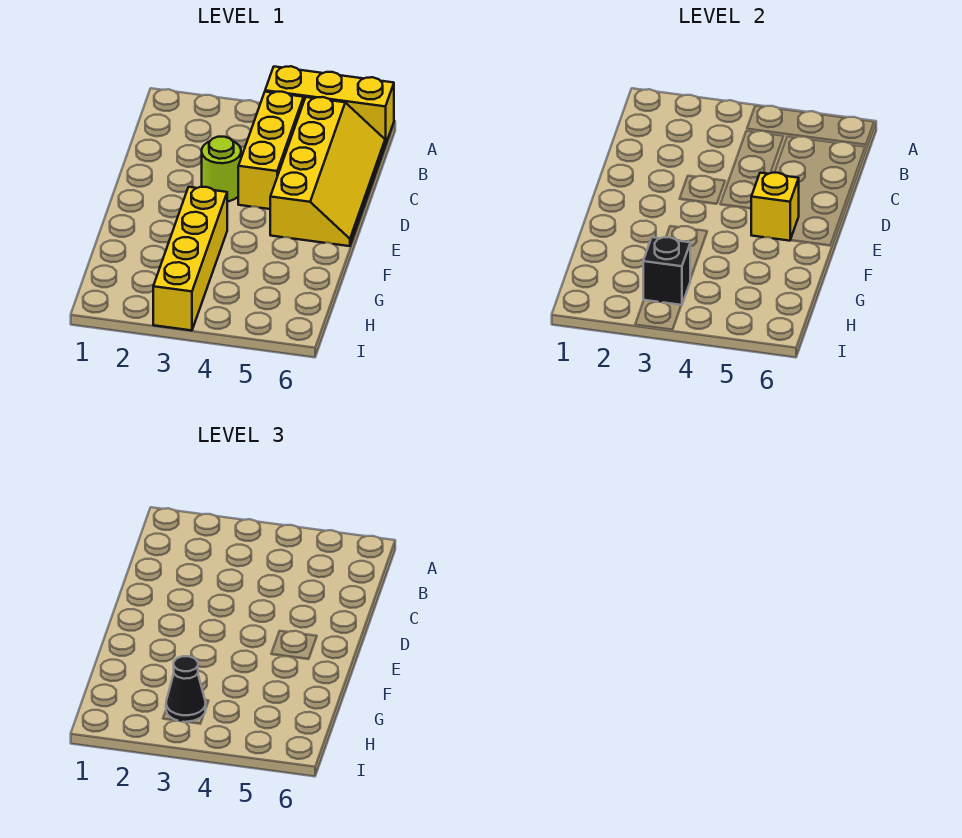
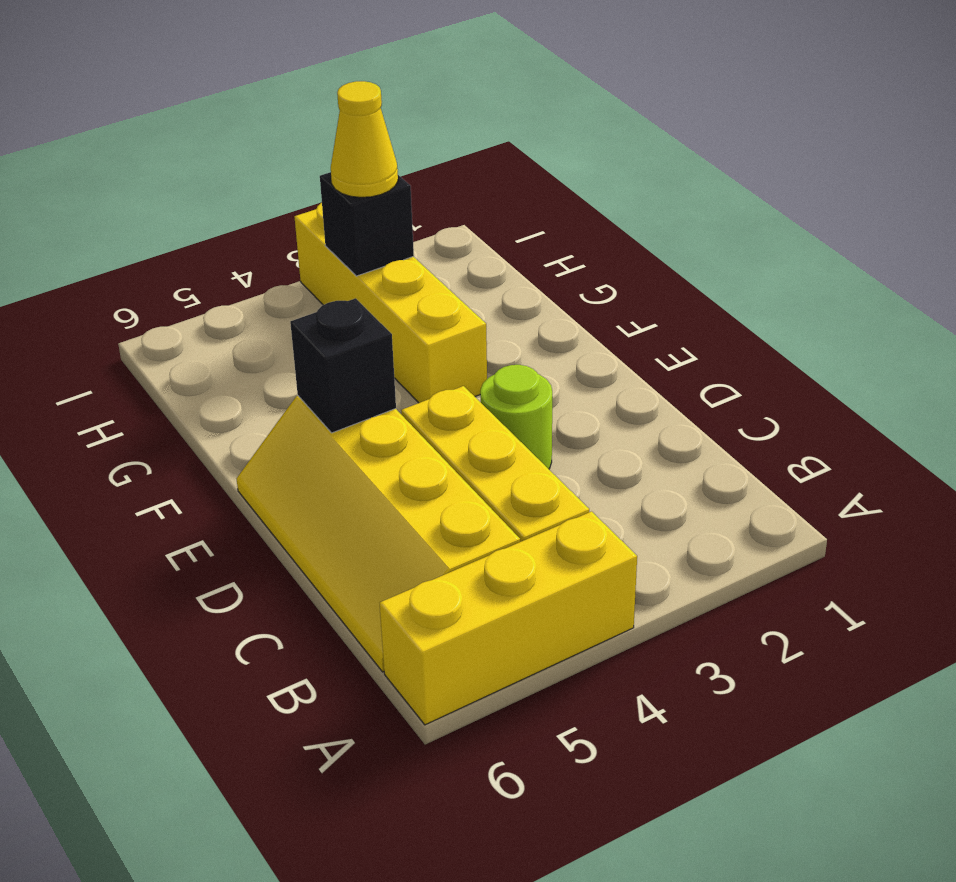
yellow brick E5 level 2 -> black brick E5 level 2
black cone H3 level 3 -> yellow cone H3 level 3

